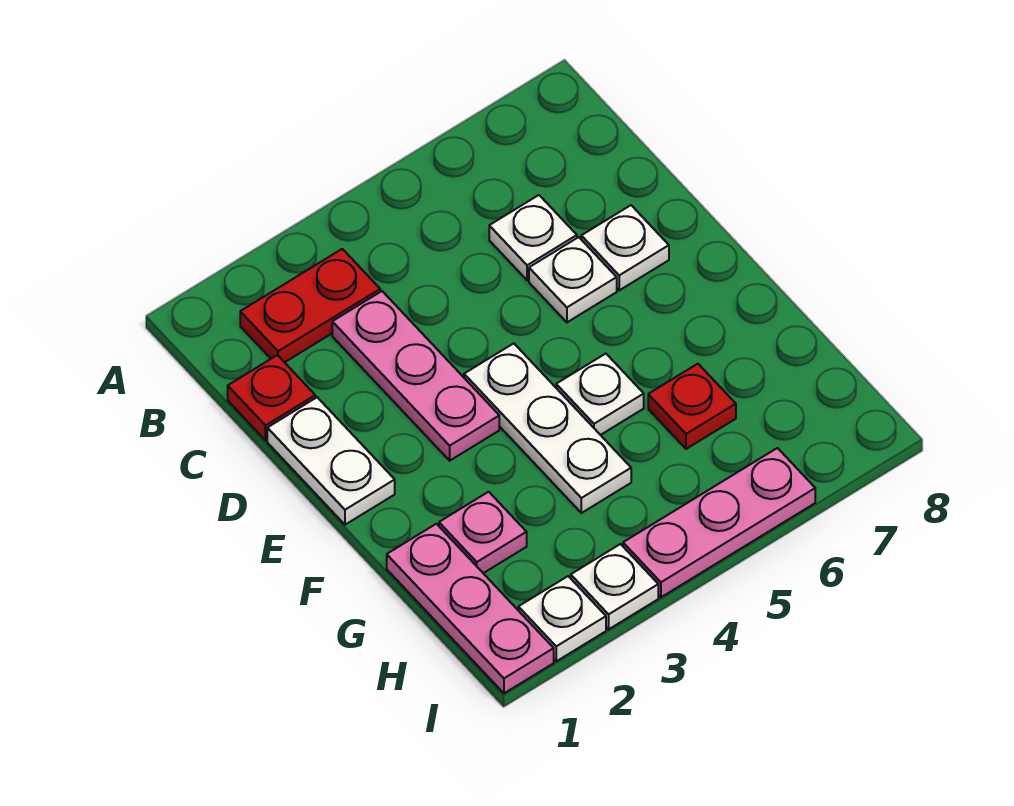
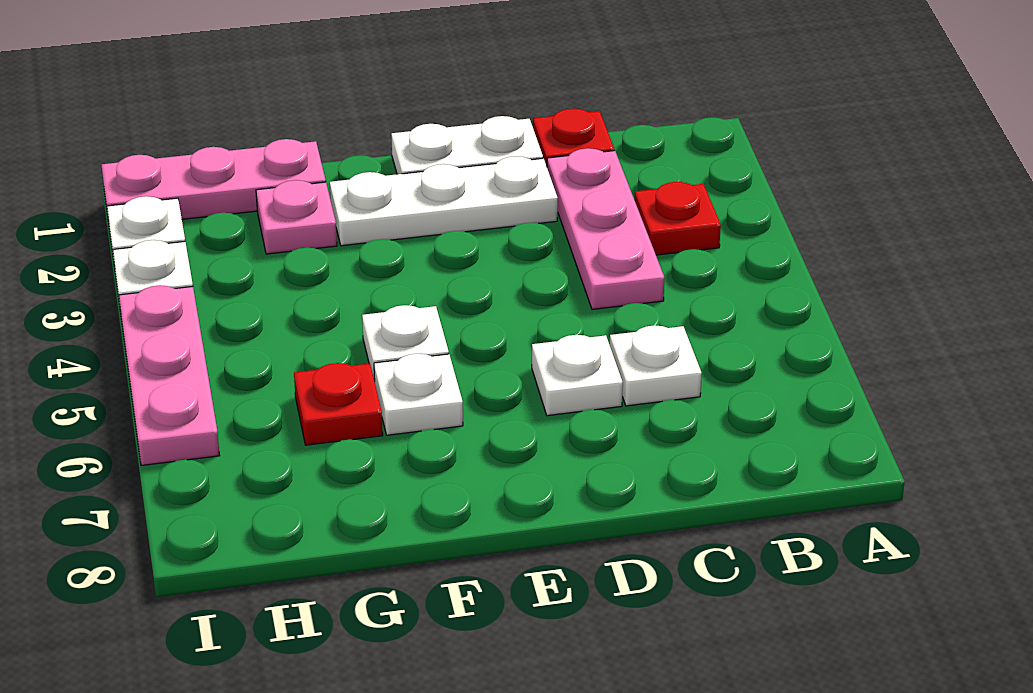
red plate B2:B3 level 1 -> red plate B3 level 1
pink plate C3:E3 level 1 -> pink plate C2:C4 level 1
white plate D7 level 1 -> white plate F6 level 1
white plate E4:G4 level 1 -> white plate D2:F2 level 1

